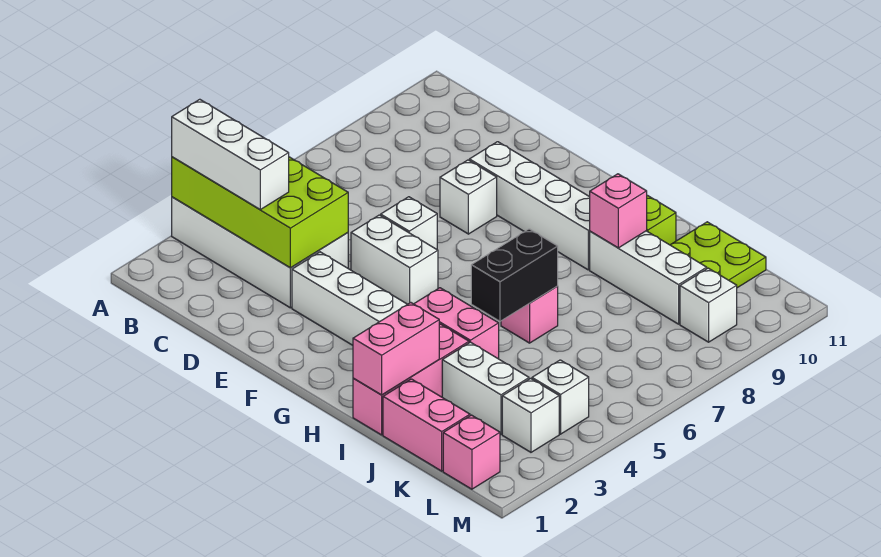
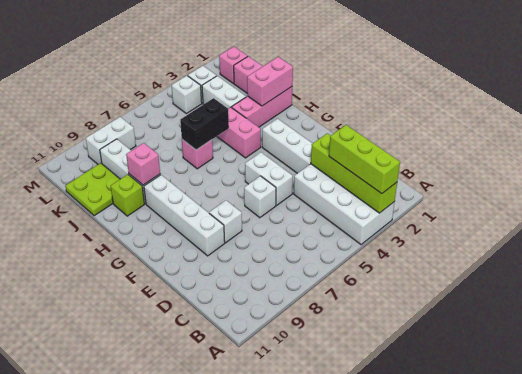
lime brick A3:D4 level 2 -> lime brick A3:D3 level 2
white brick A3:C3 level 3 -> lime brick A3:C3 level 3
white brick L9 level 1 -> white brick L8:L9 level 1

